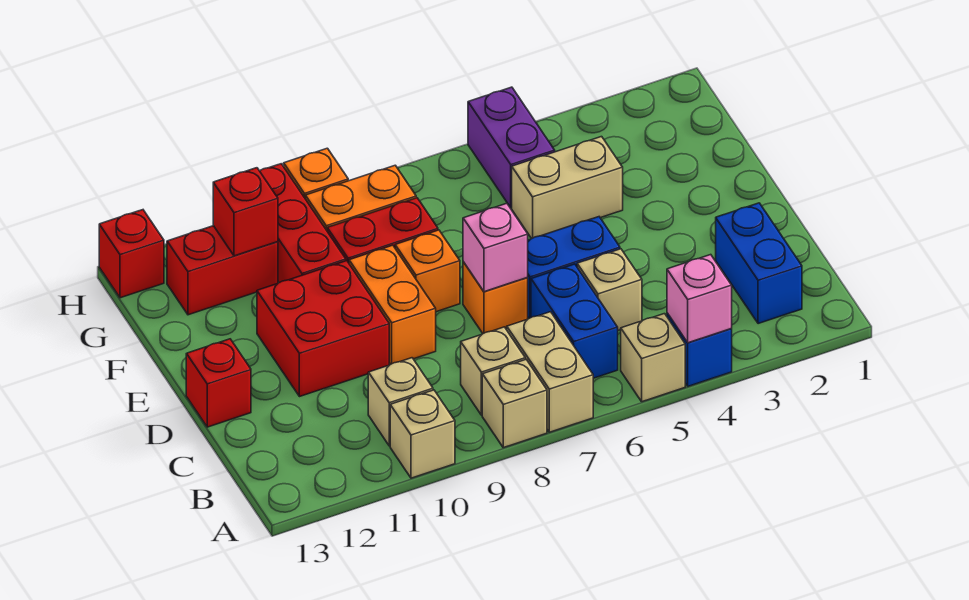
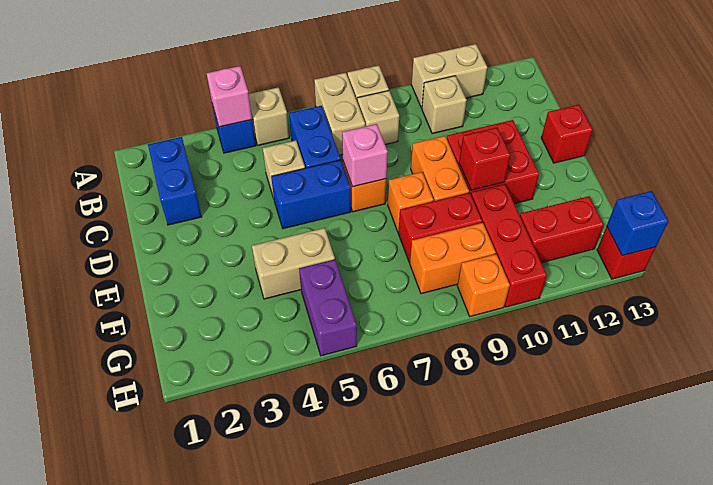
tan brick A10 level 1 -> tan brick A10:A11 level 1
red brick G11 level 2 -> red brick E10 level 2
none -> blue brick H13 level 2

